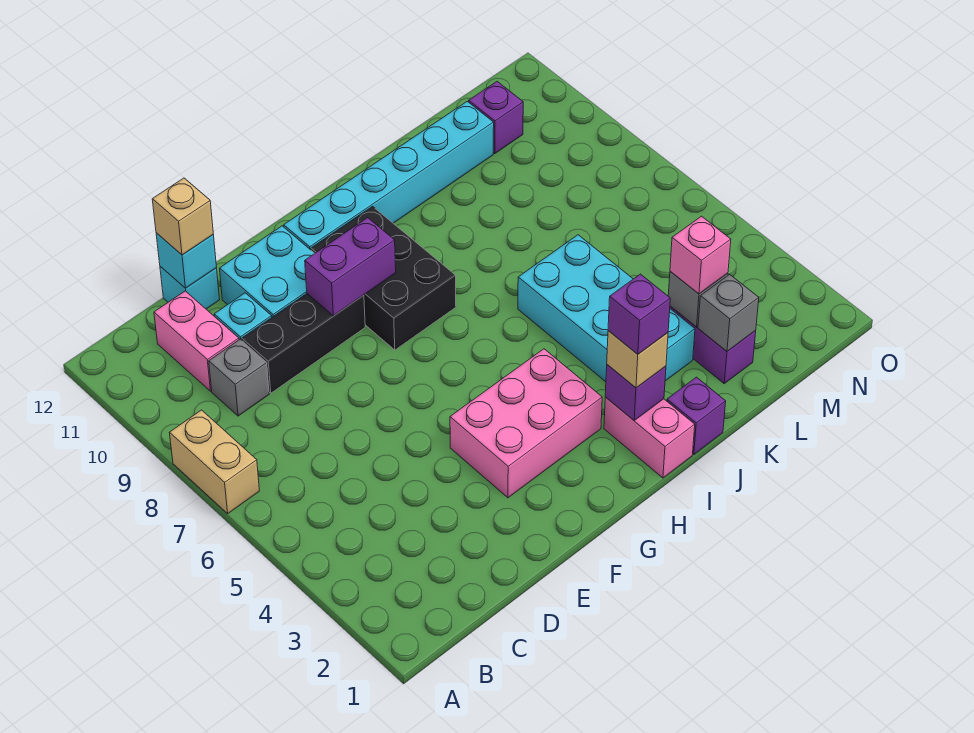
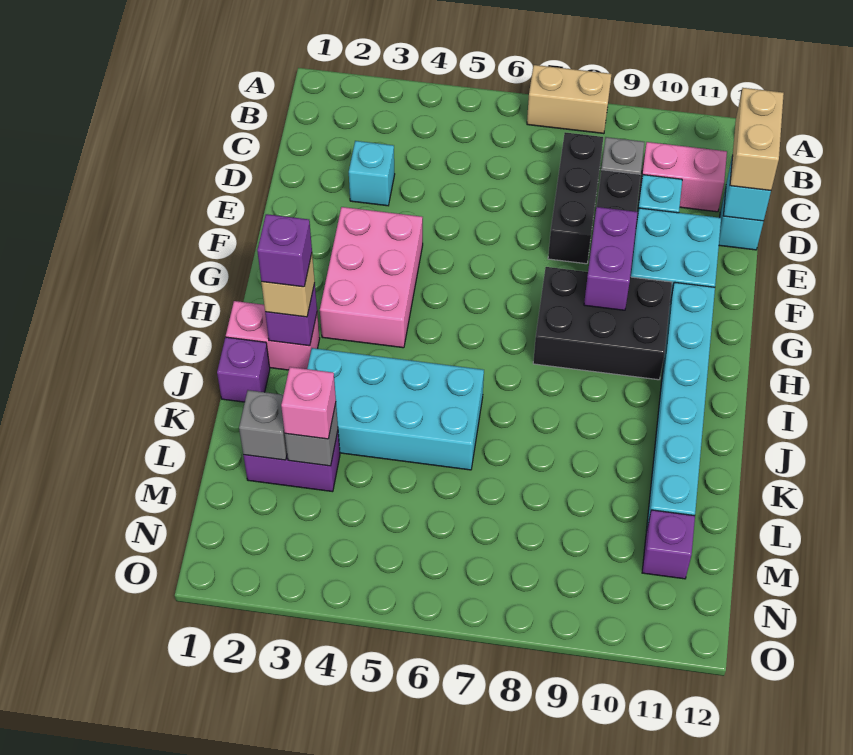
none -> black brick C8:E8 level 1
none -> cyan brick D3 level 1
tan brick D12 level 3 -> tan brick C12:D12 level 3

